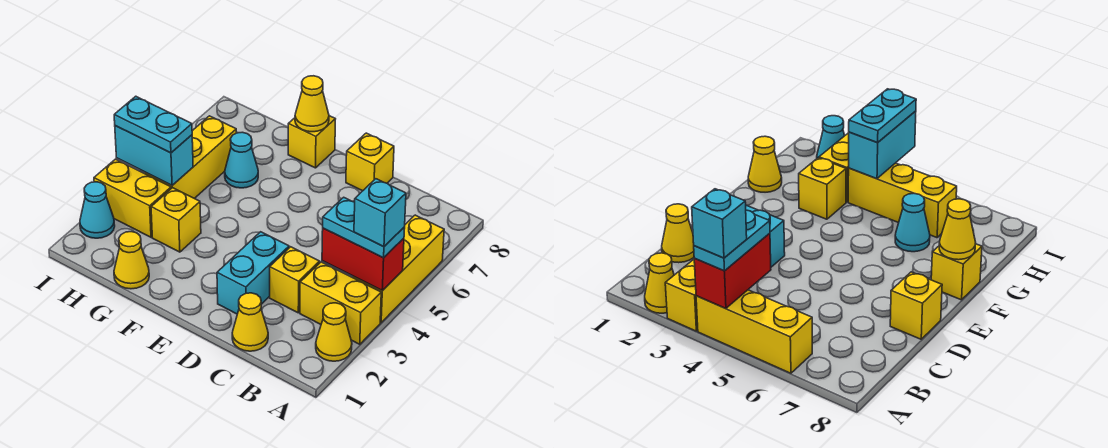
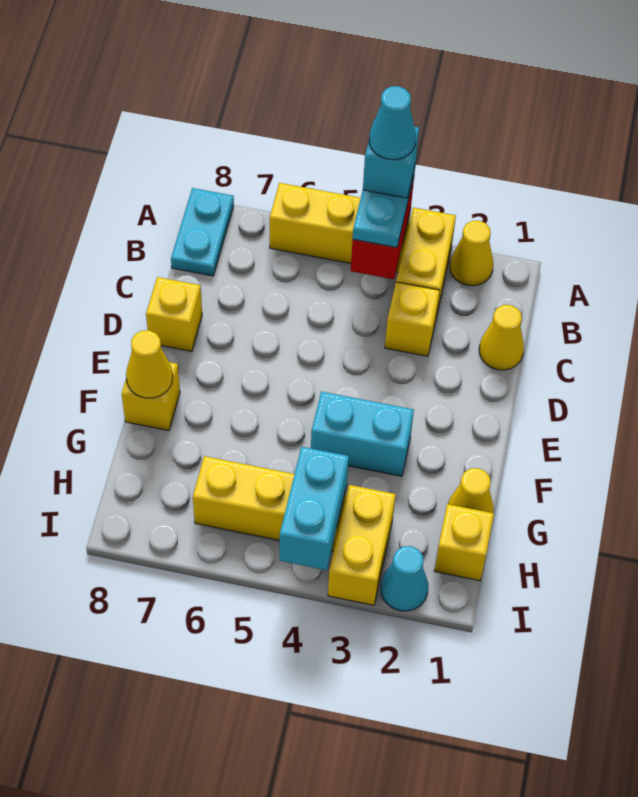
cyan brick D2:D3 level 1 -> cyan brick F3:F4 level 1
yellow brick G3 level 1 -> yellow brick H1 level 1
cyan cone G6 level 1 -> cyan cone A4 level 5
cyan plate H4:I4 level 3 -> cyan plate A8:B8 level 1

